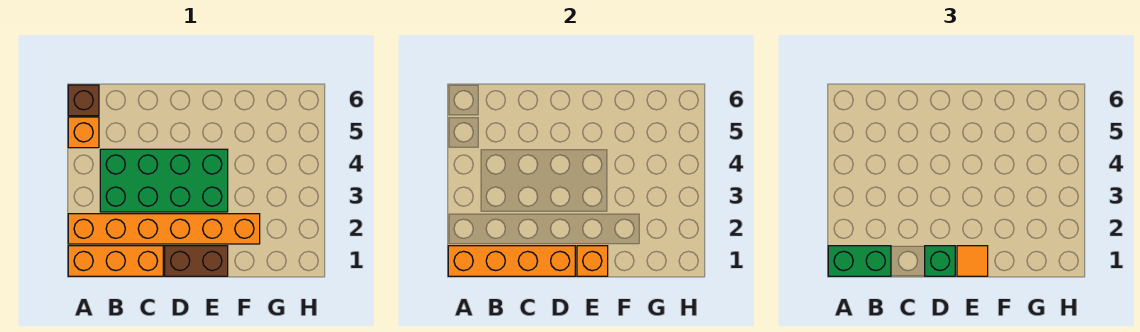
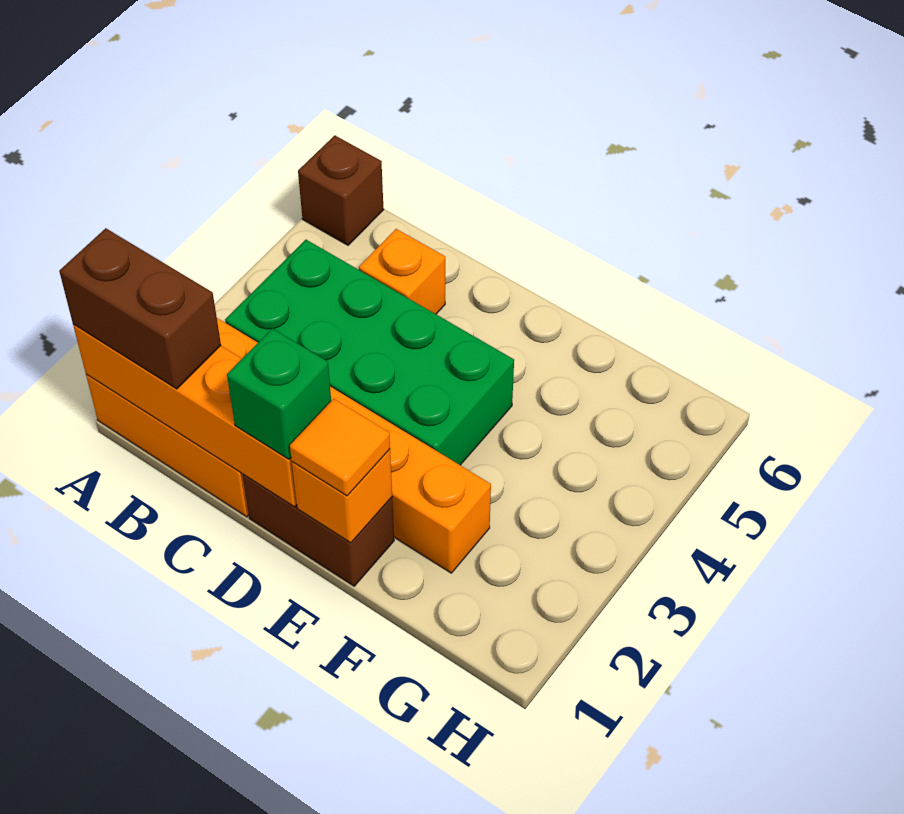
green brick A1:B1 level 3 -> brown brick A1:B1 level 3
orange brick A5 level 1 -> orange brick C5 level 1

